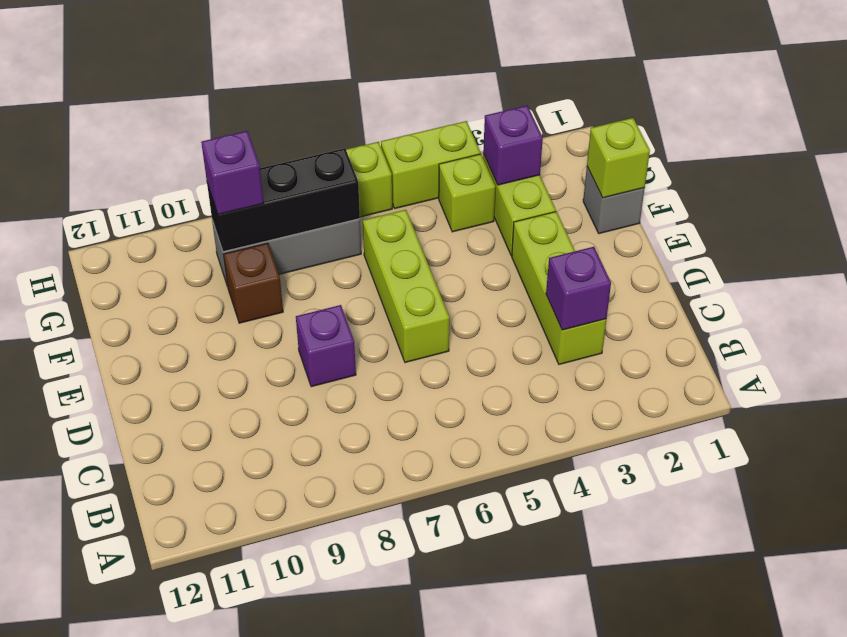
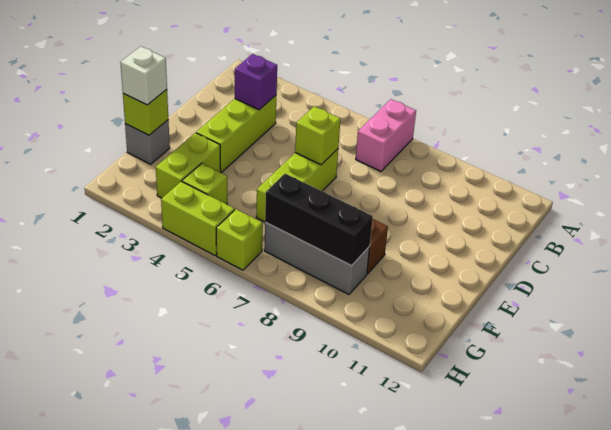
none -> pink brick A7:B7 level 1
none -> lime brick D6 level 2
purple brick D8 level 1 -> none
none -> white brick F1 level 3
purple brick G3 level 2 -> none
purple brick G9 level 3 -> none

